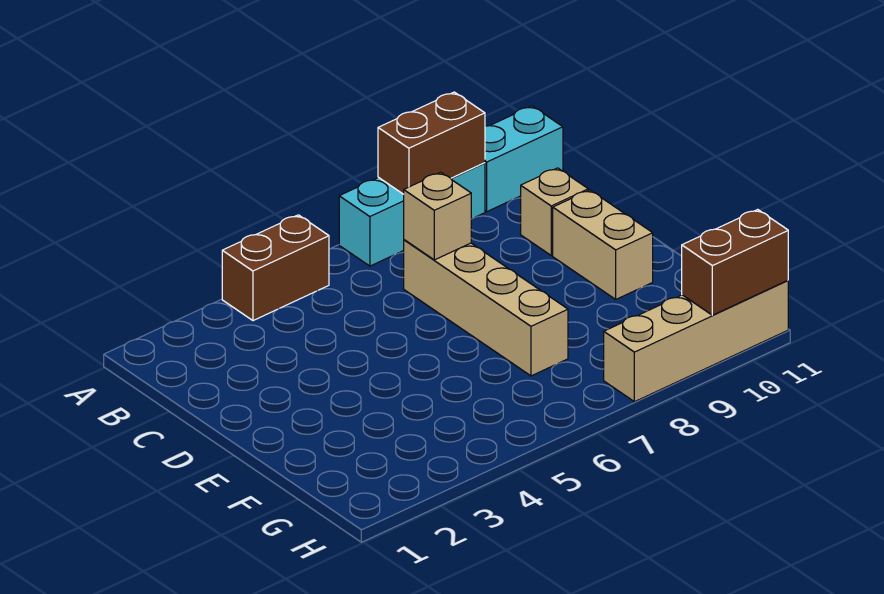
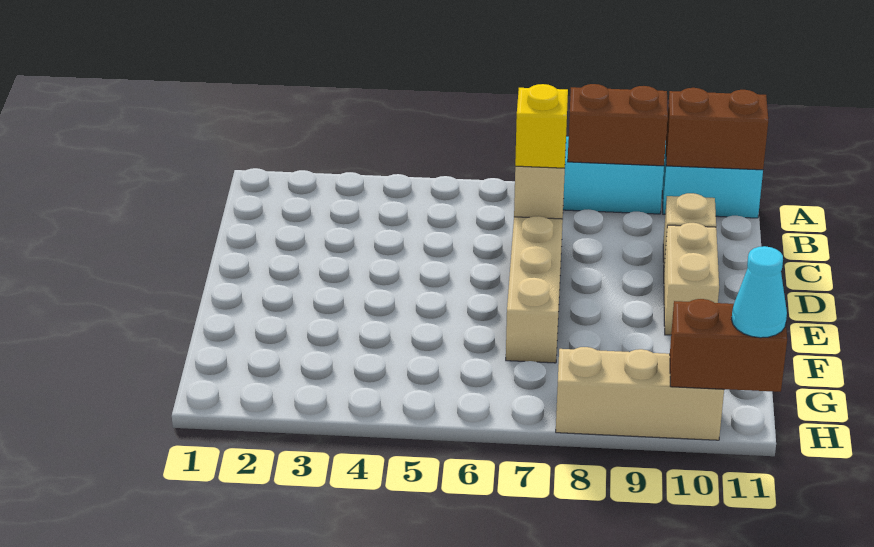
brown brick A4:A5 level 1 -> brown brick A10:A11 level 2
none -> yellow brick C7 level 3
tan brick H8:H11 level 1 -> tan brick H8:H10 level 1
none -> cyan cone H11 level 3

